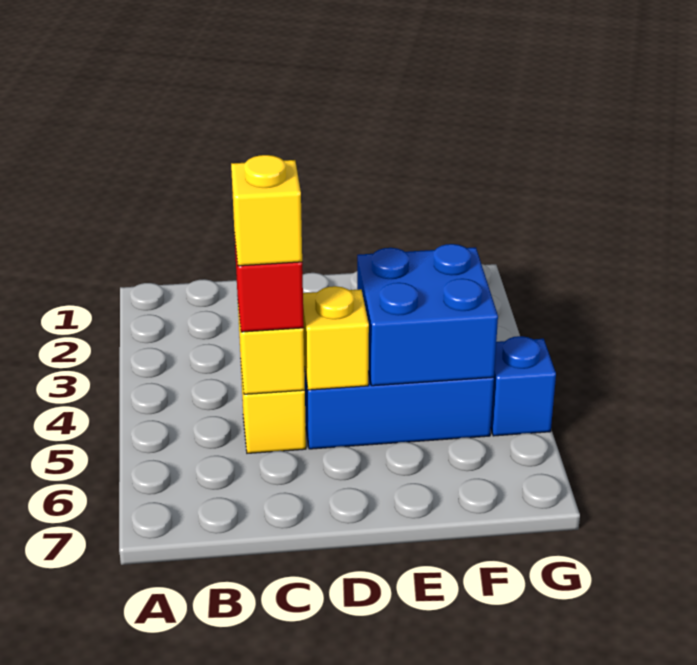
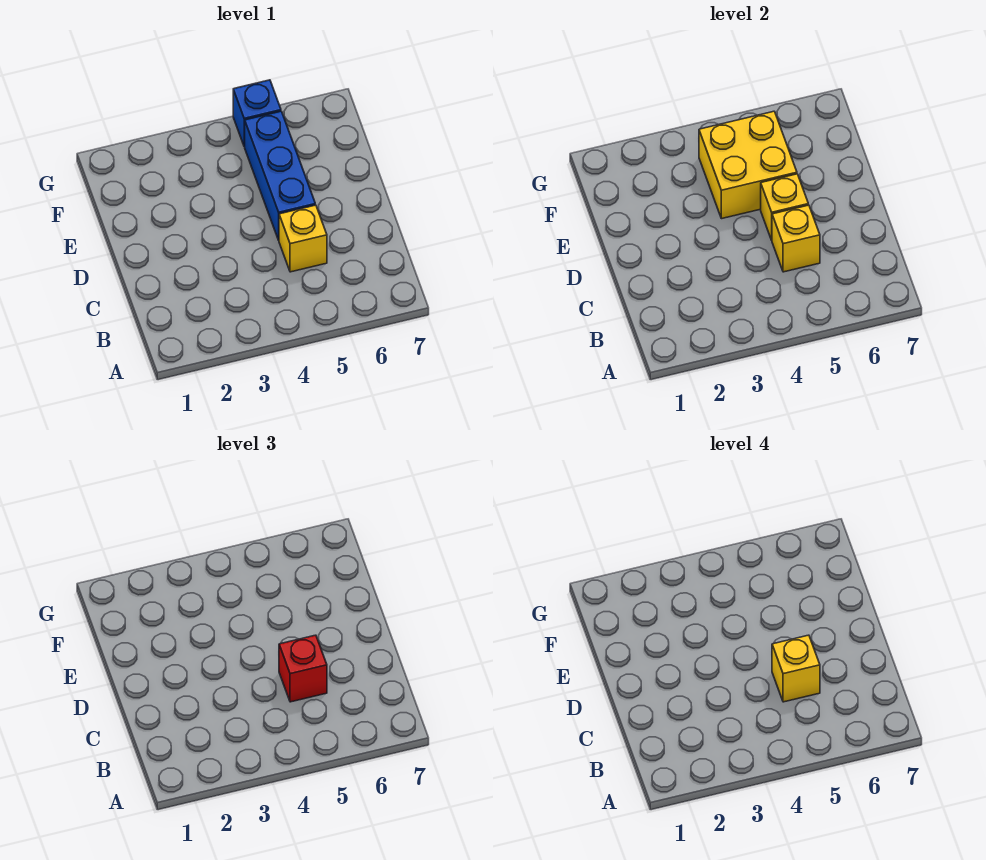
blue brick E4:F5 level 2 -> yellow brick E4:F5 level 2

